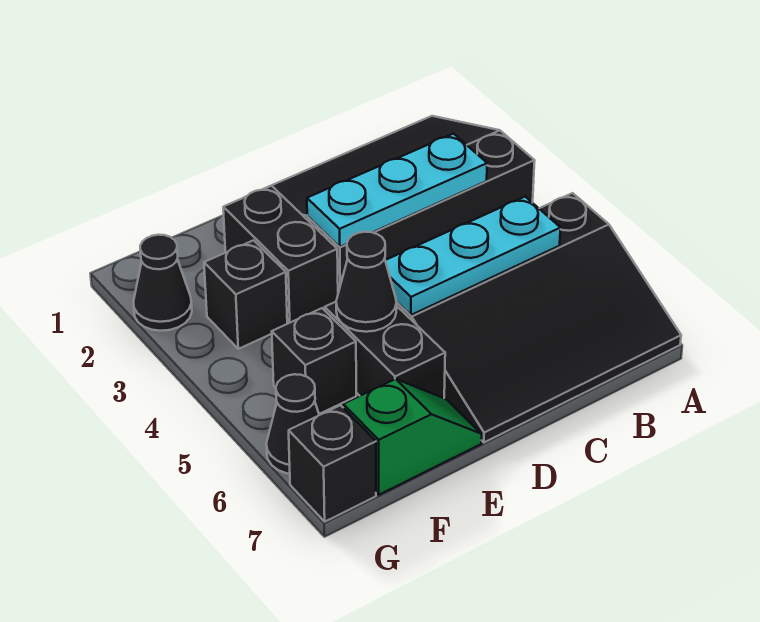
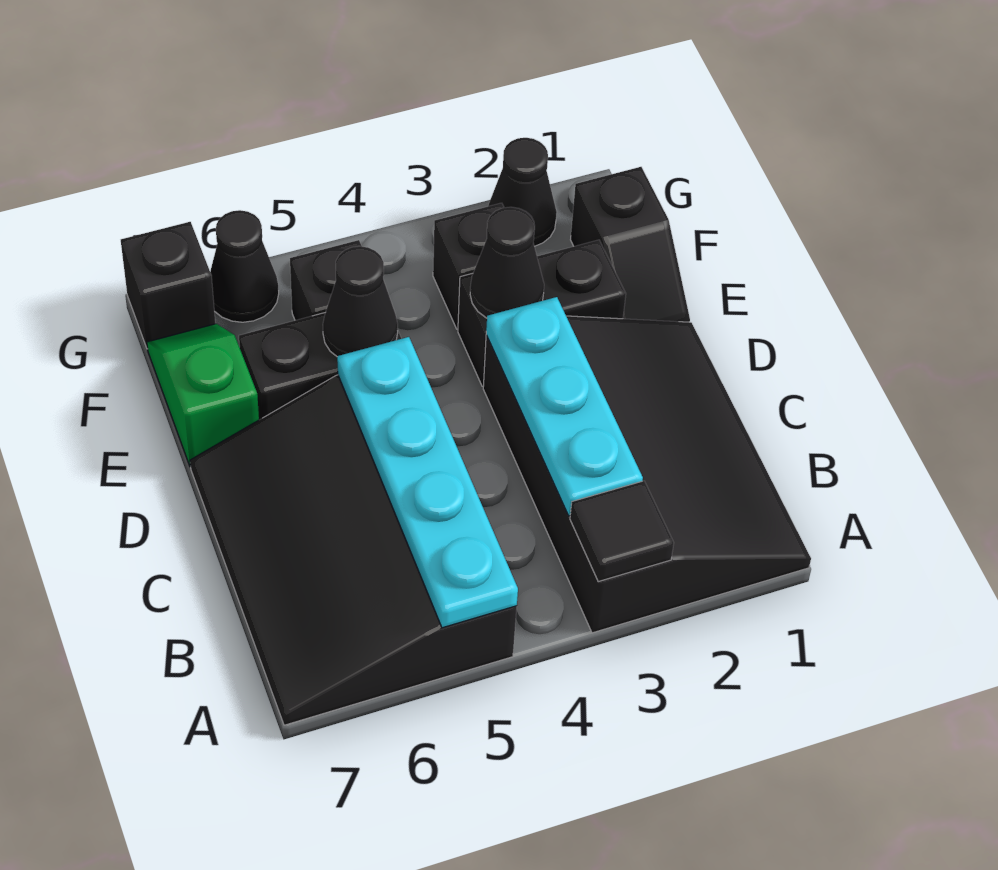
none -> black tile A3 level 2
cyan plate B5:D5 level 2 -> cyan plate A5:D5 level 2
none -> black slope E1:F1 level 1 top F
none -> black cone E3 level 2
green slope E7:F7 level 1 top F -> green slope E7:F7 level 1 top E

